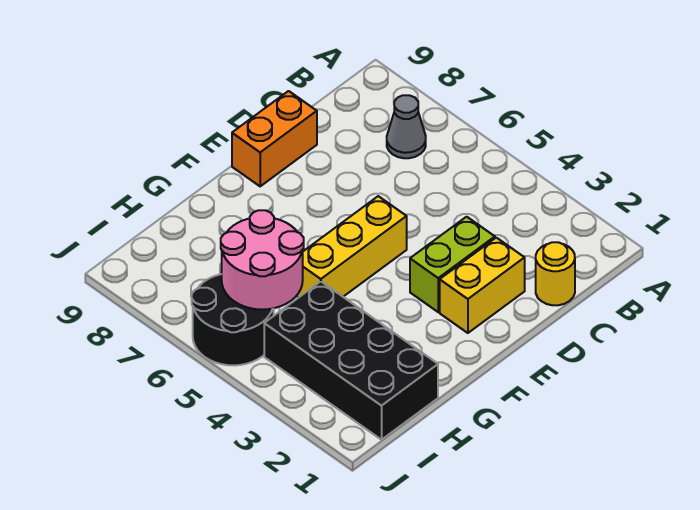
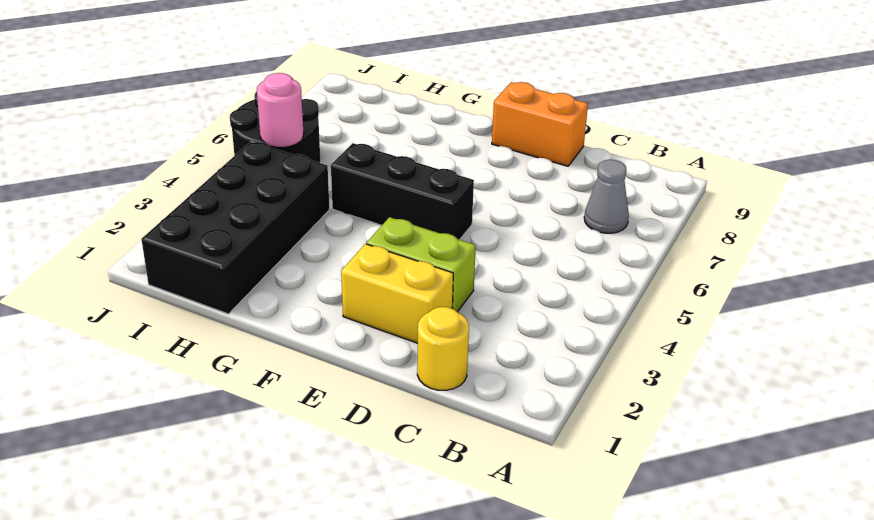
yellow brick E5:G5 level 1 -> black brick E5:G5 level 1
pink round brick H5:I6 level 2 -> pink round brick I5 level 2

